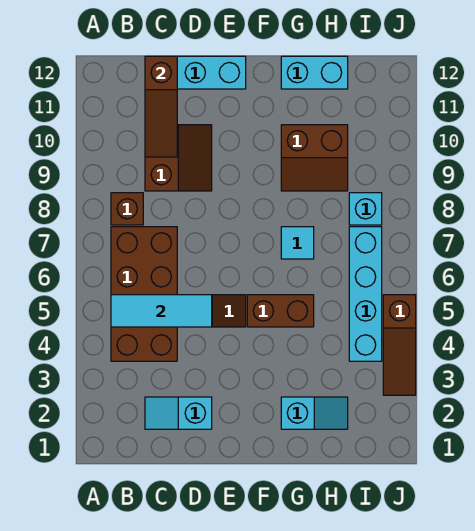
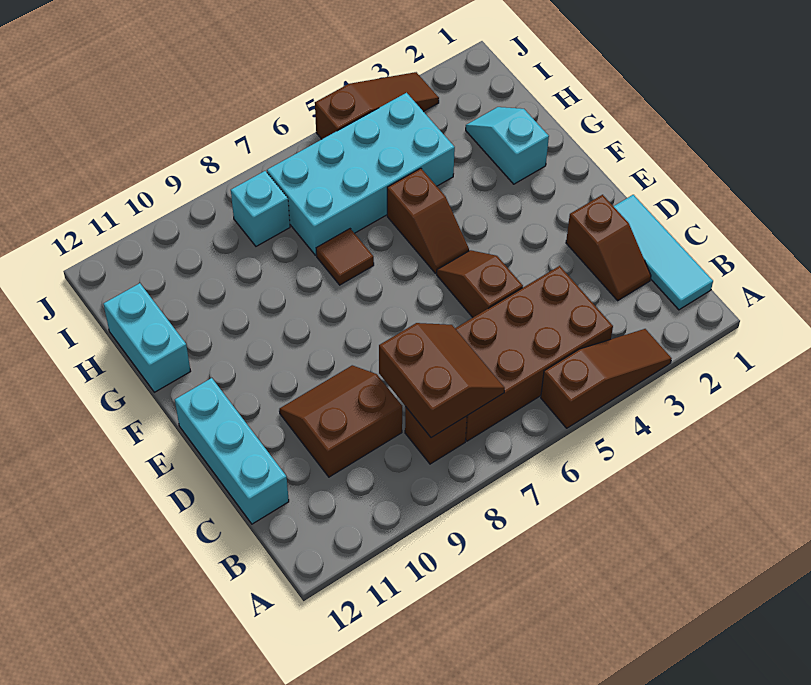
cyan tile B5:D5 level 2 -> cyan tile B1:D1 level 1
cyan slope C2:D2 level 1 top D -> brown slope C2:D2 level 1 top D
brown slope C10:C12 level 2 top 12 -> brown slope A3:A5 level 1 top 5
brown brick F5:G5 level 1 -> brown slope F5:G5 level 1 top G
cyan tile G7 level 1 -> brown tile G7 level 1
brown slope G9:H10 level 1 top 10 -> brown slope B7:C8 level 2 top 8
cyan brick I4:I7 level 1 -> cyan brick H4:I7 level 1

